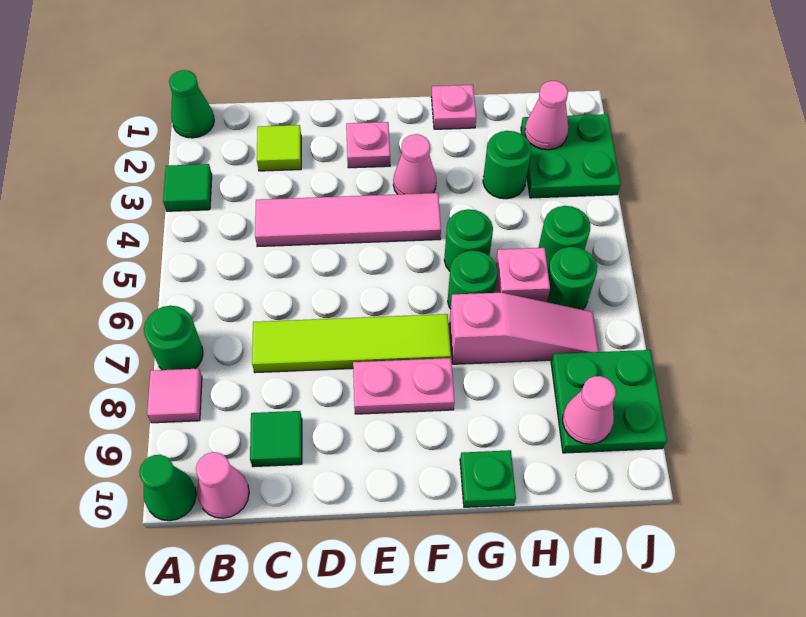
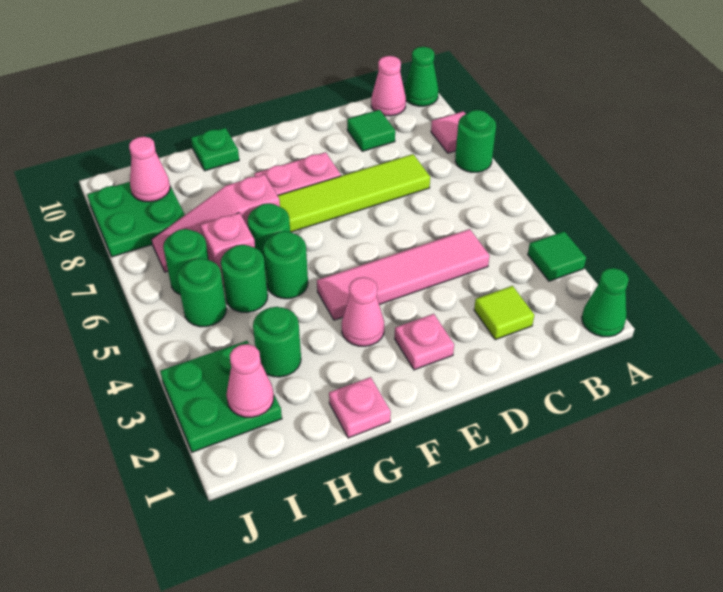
none -> green round brick H5 level 1

